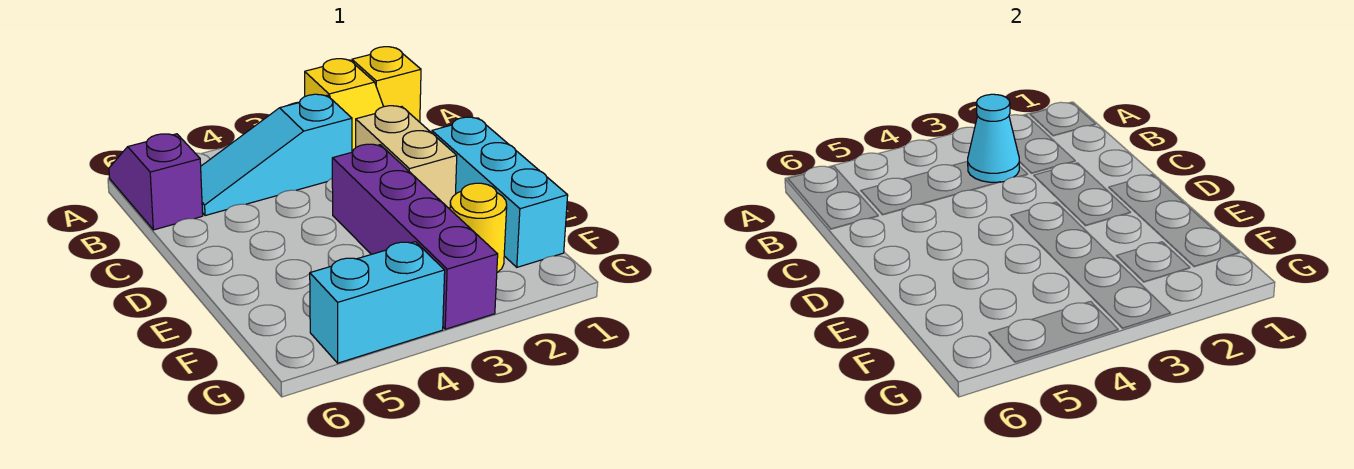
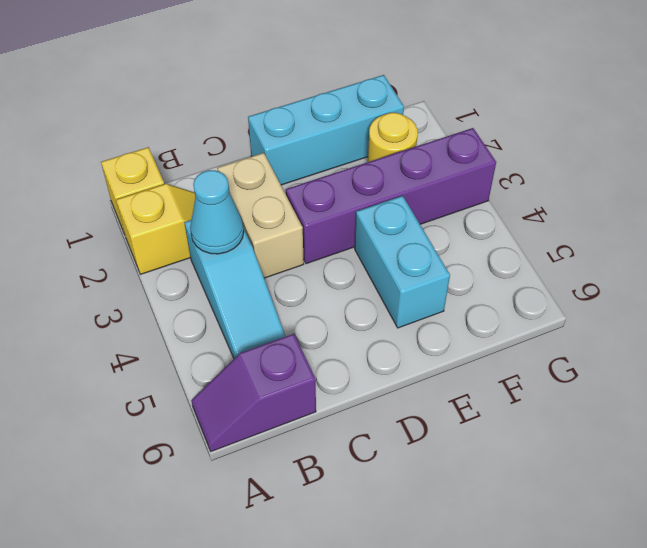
tan brick C2:D2 level 1 -> tan brick C2:C3 level 1
cyan brick G4:G5 level 1 -> cyan brick E4:E5 level 1

